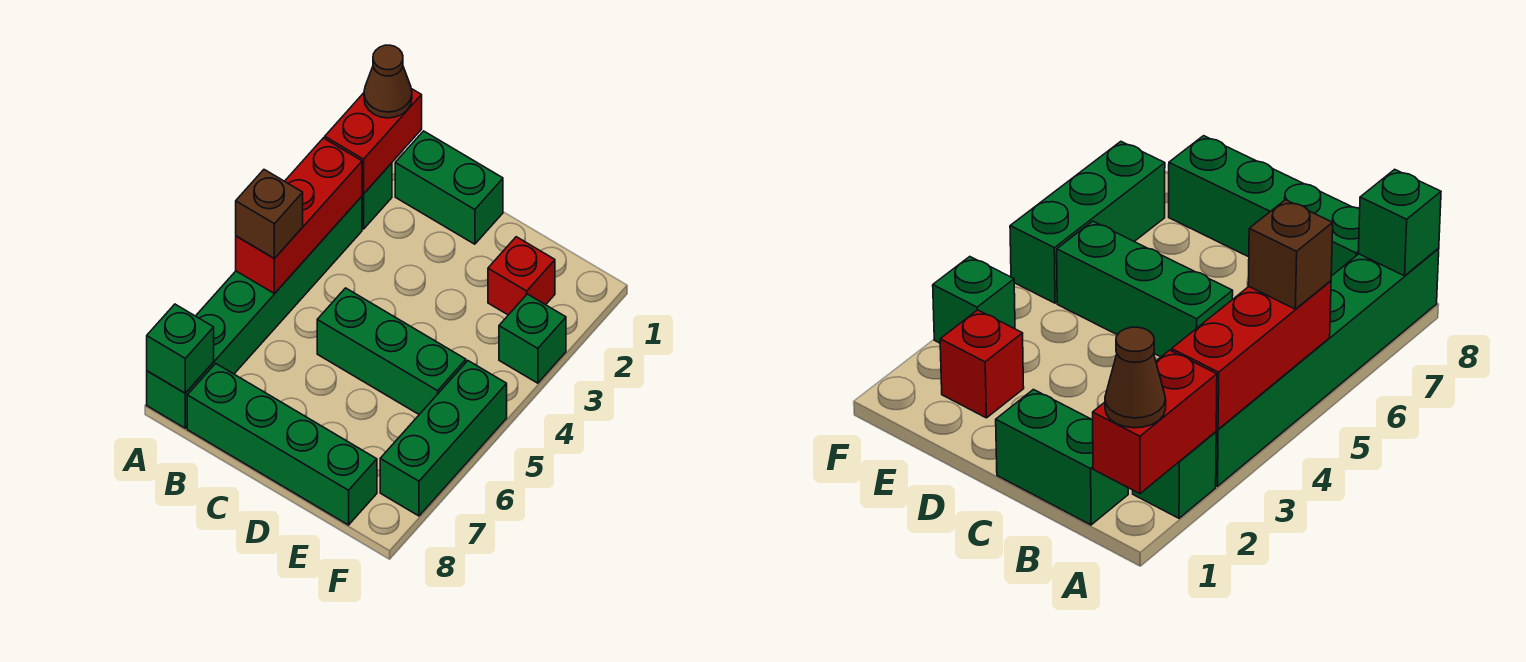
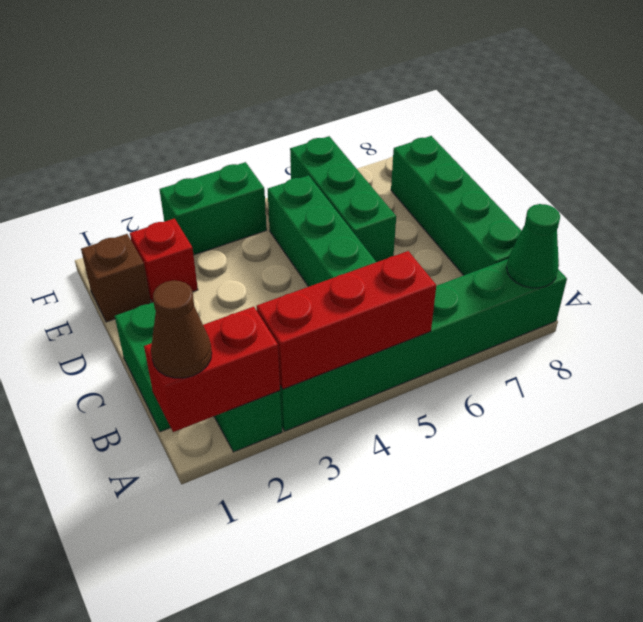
brown brick A5 level 3 -> brown brick E1 level 1
green brick A8 level 2 -> green cone A8 level 2
green brick F3 level 1 -> green brick F3:F4 level 1
green brick F5:F7 level 1 -> green brick D6:F6 level 1

